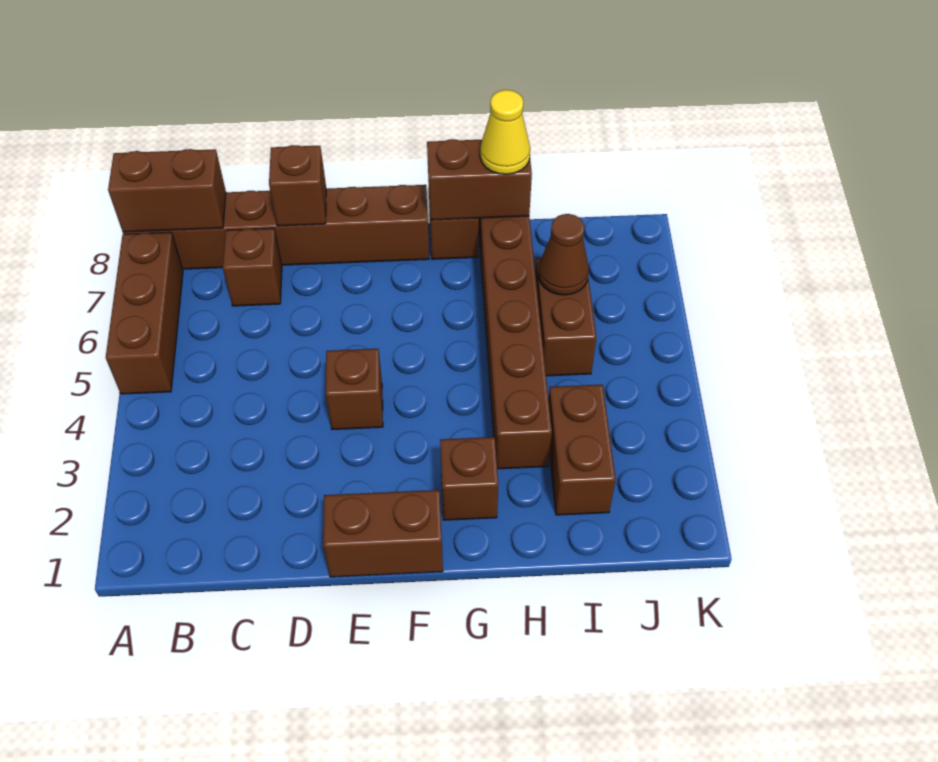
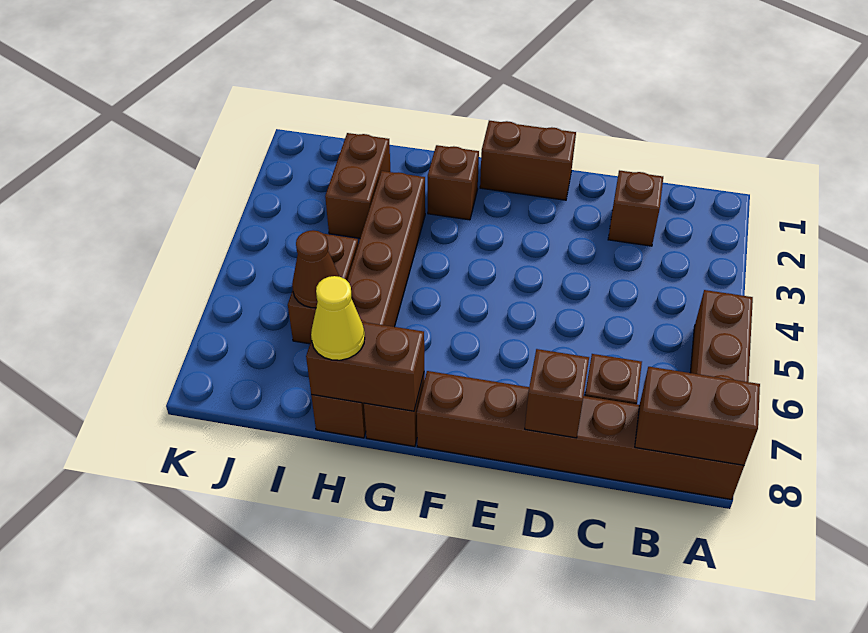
brown brick E4 level 1 -> brown brick C2 level 1

